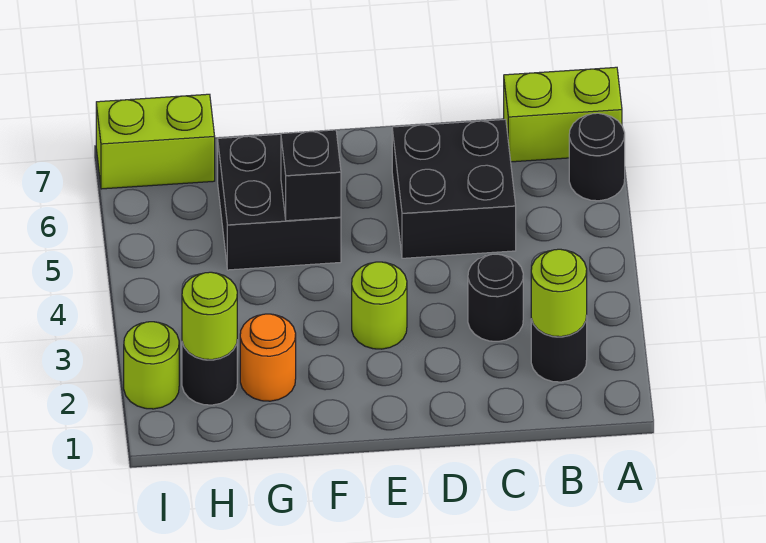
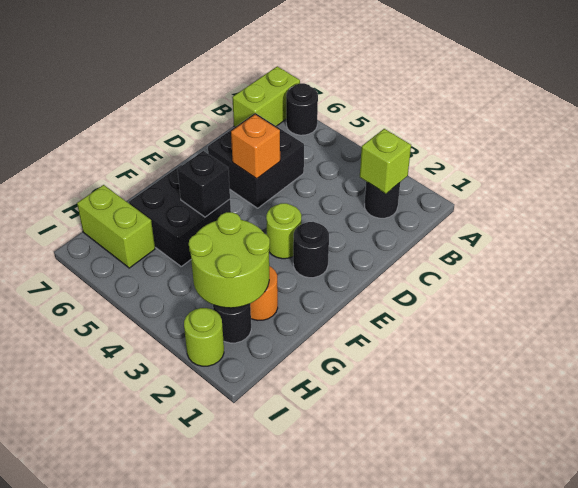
lime round brick B2 level 2 -> lime brick B2 level 2
black round brick C3 level 1 -> black round brick E2 level 1
none -> orange brick D5 level 2
lime round brick H2 level 2 -> lime round brick G2:H3 level 2
lime brick H7:I7 level 1 -> lime brick H6:H7 level 1

